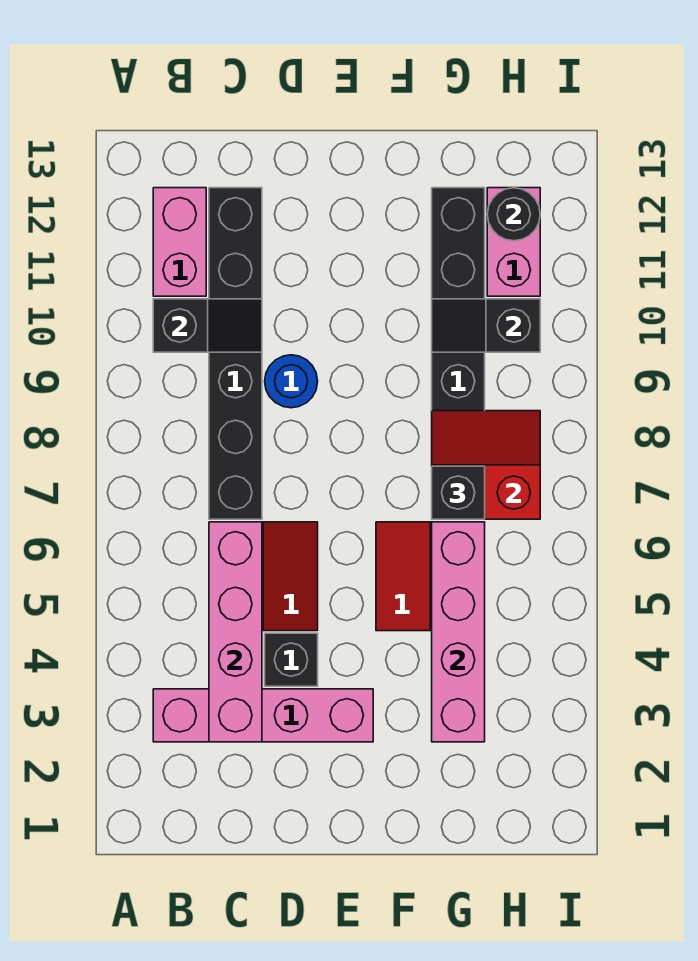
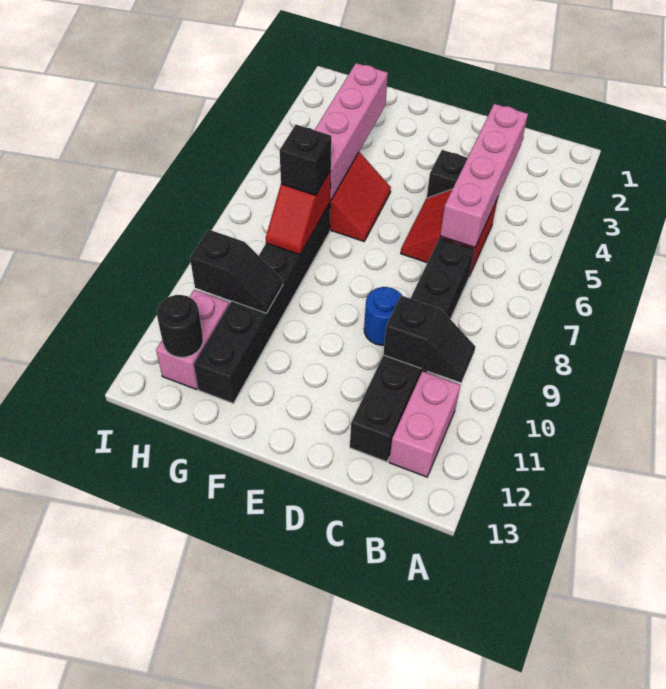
pink brick B3:E3 level 1 -> none
black slope B10:C10 level 2 top B -> black slope B10:C10 level 2 top C
red slope G7:H8 level 2 top 7 -> red slope G7:G8 level 2 top 7

